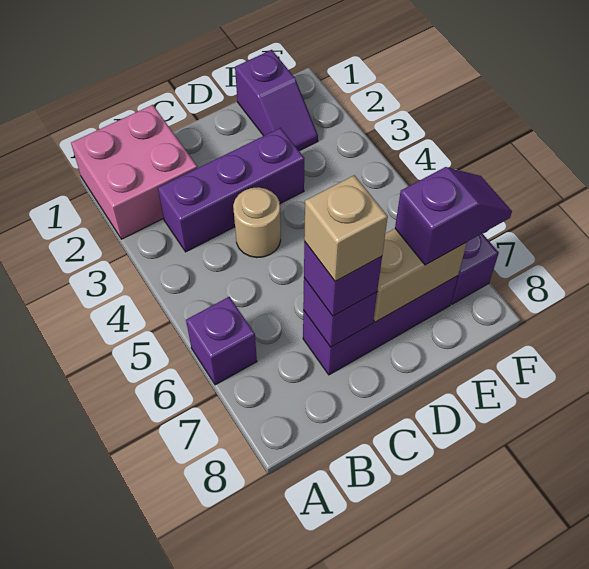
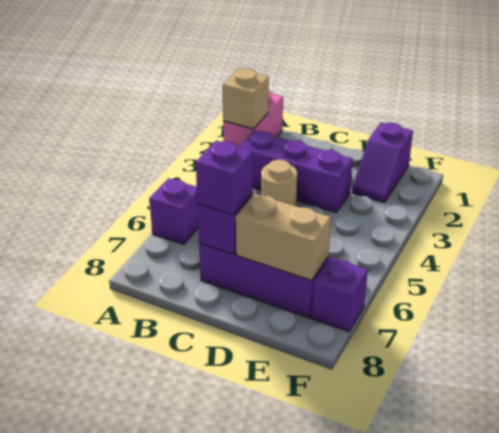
pink brick A1:B2 level 1 -> pink brick A1:A2 level 1
tan brick C7 level 4 -> tan brick A2 level 2
purple slope E7:F7 level 3 top E -> none

